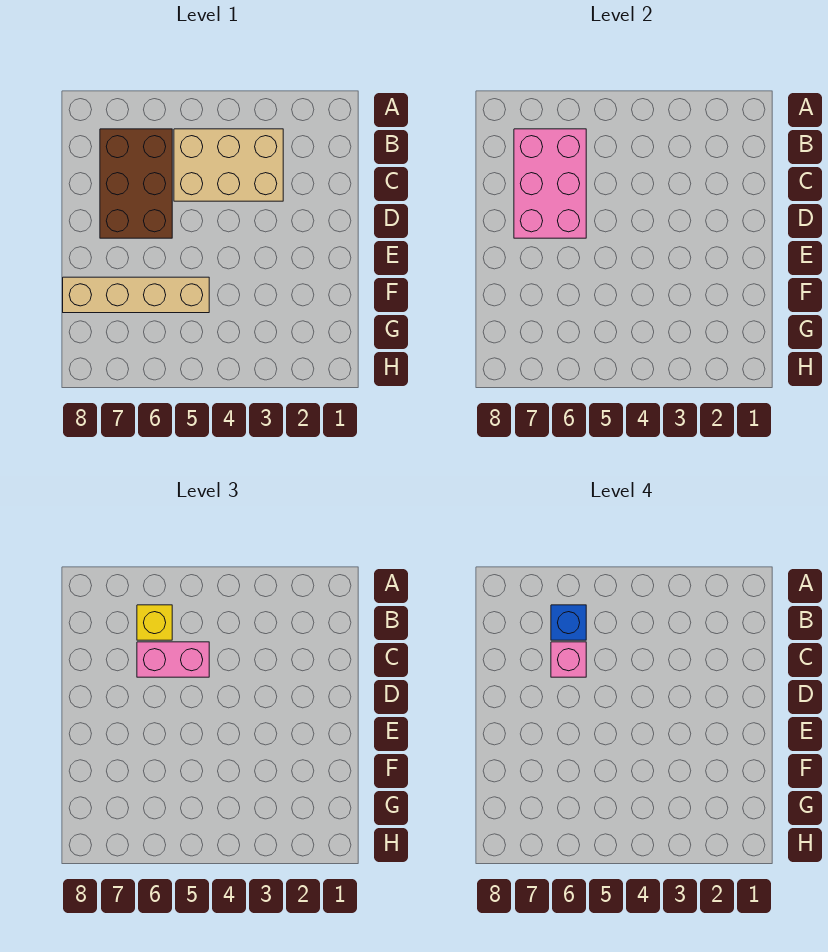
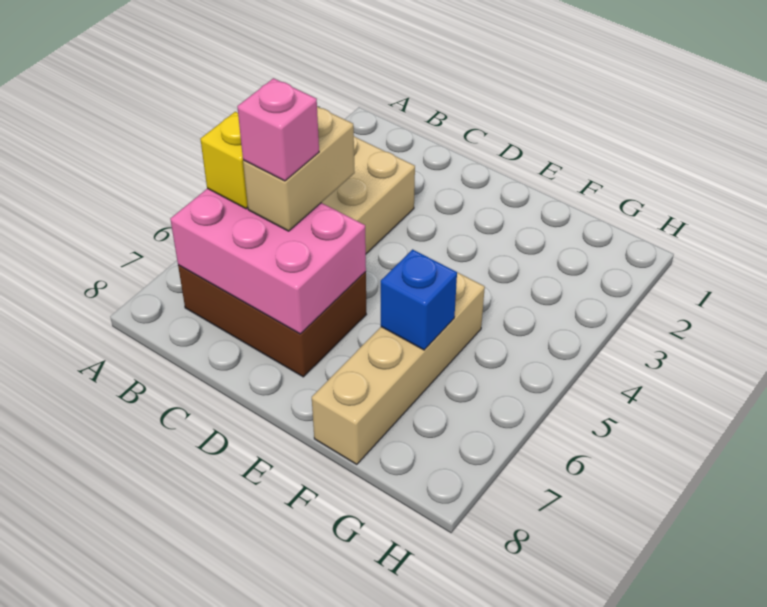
blue brick B6 level 4 -> blue brick F6 level 2
pink brick C5:C6 level 3 -> tan brick C5:C6 level 3

